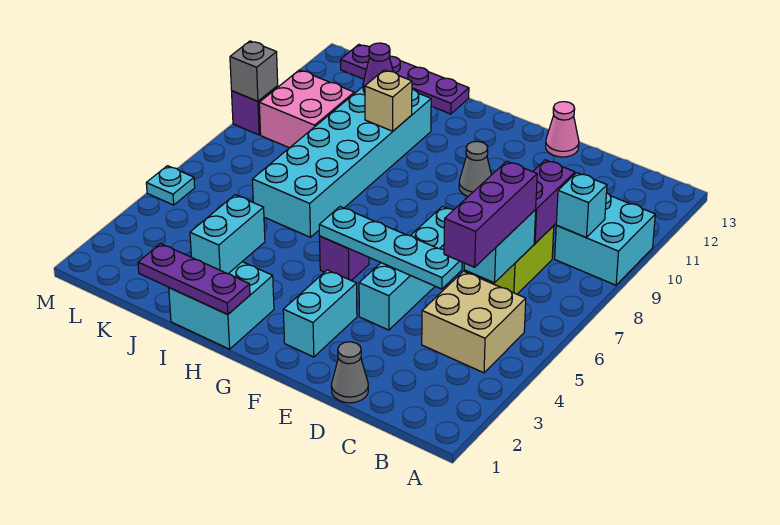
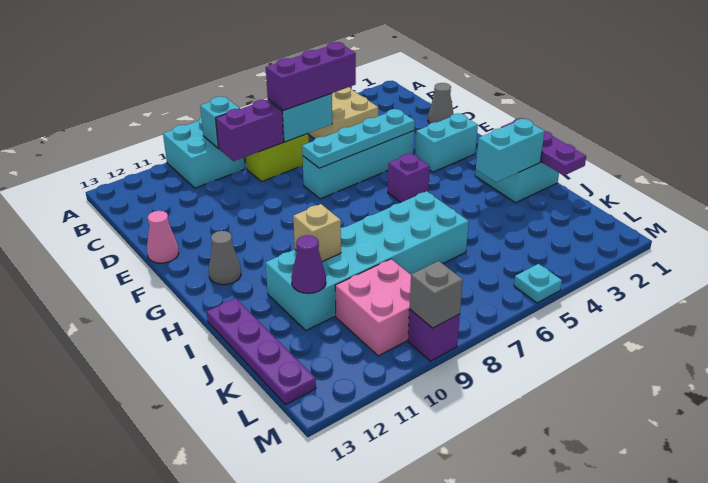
cyan plate D5:G5 level 2 -> cyan plate E4:E7 level 2
grey cone F10 level 1 -> grey cone G12 level 1

